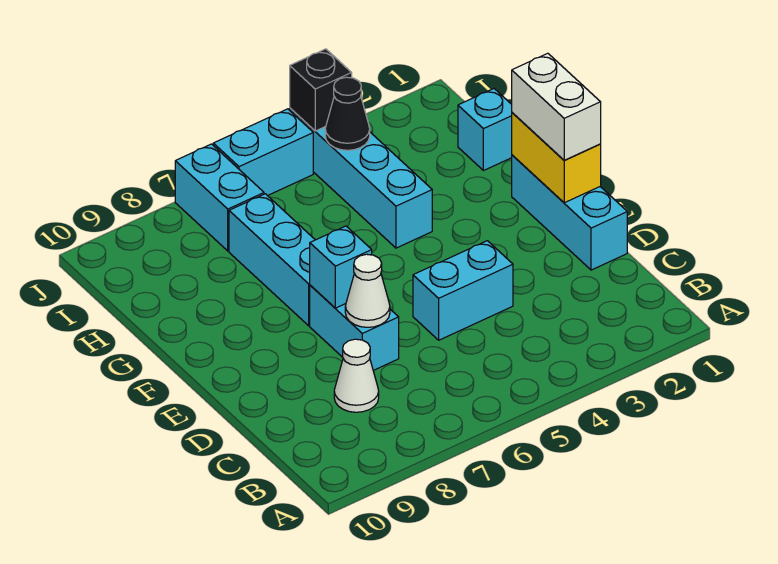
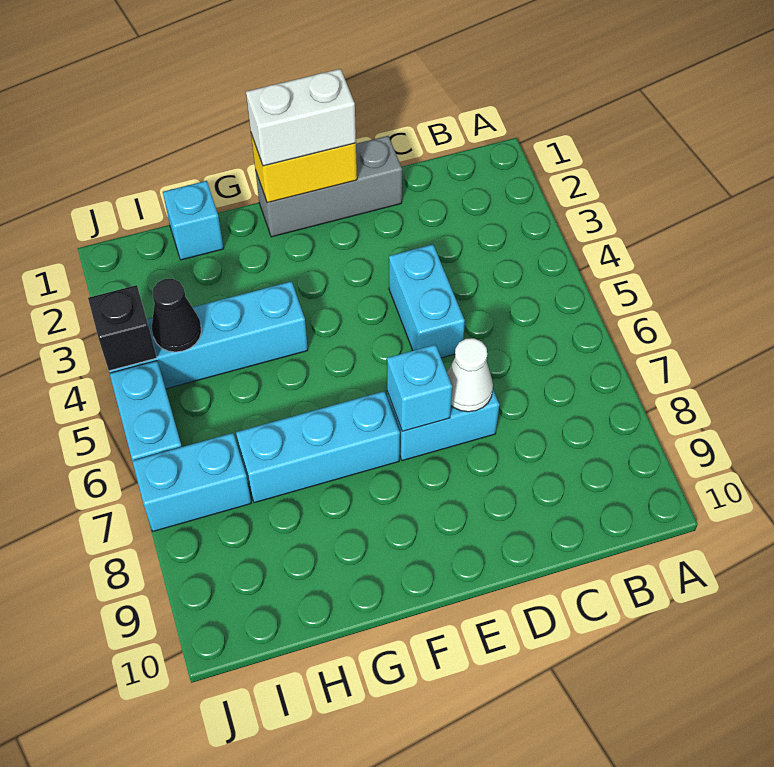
white cone C8 level 1 -> none
cyan brick D1:F1 level 1 -> grey brick D1:F1 level 1

